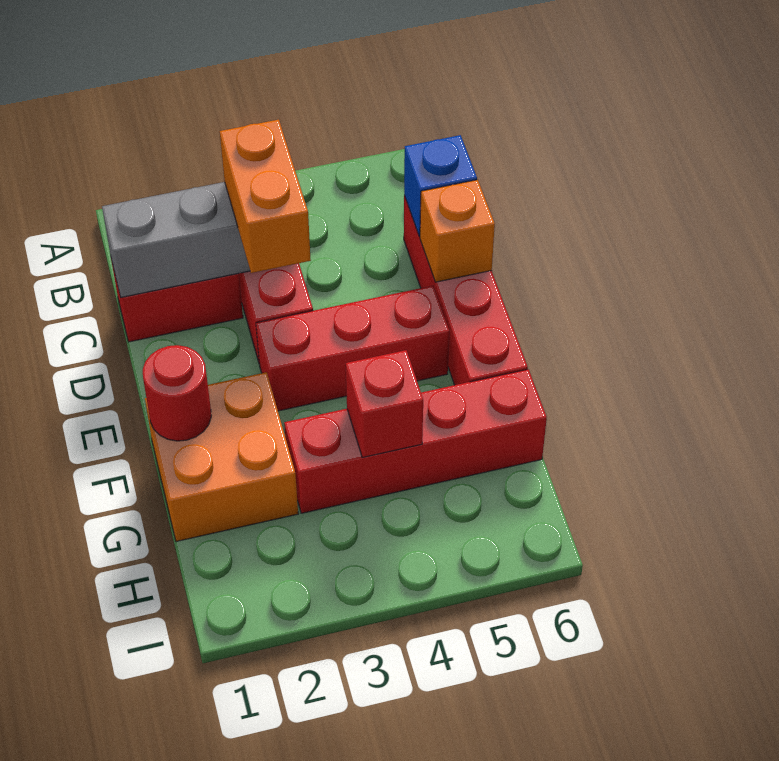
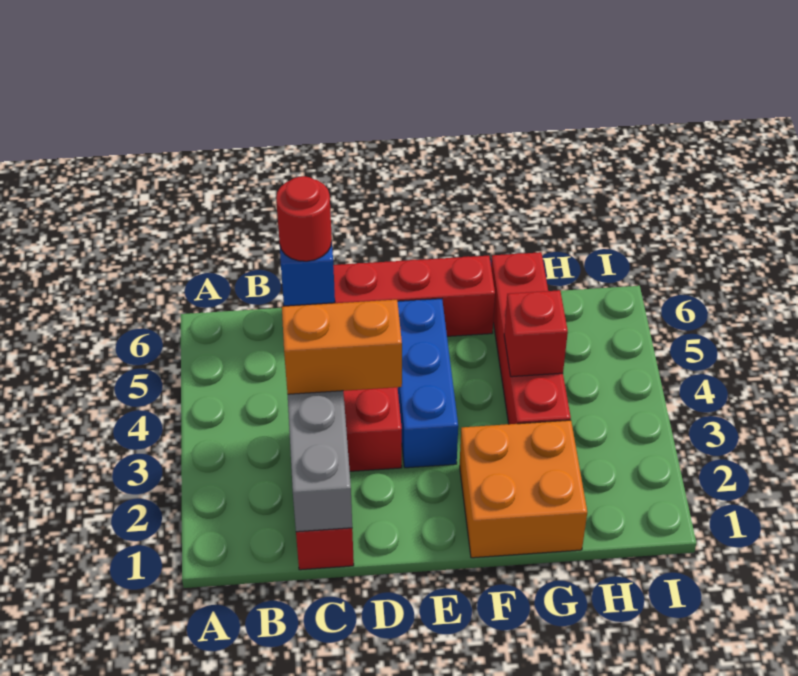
orange brick D6 level 2 -> none
red brick E3:E5 level 1 -> blue brick E3:E5 level 1
red round brick F1 level 2 -> red round brick C6 level 3

